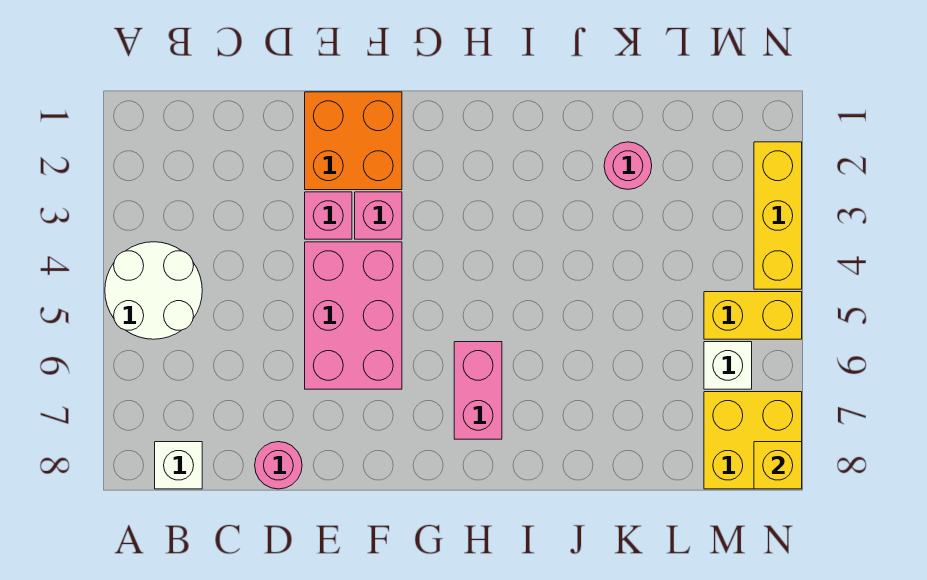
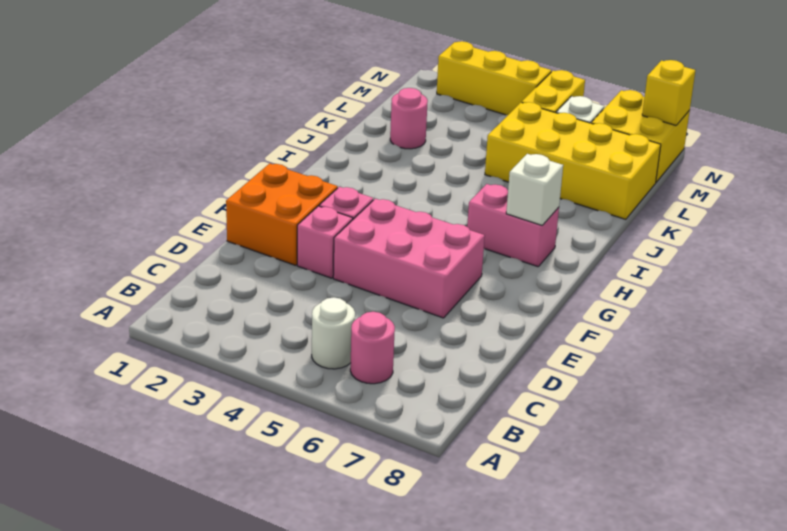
white round brick A4:B5 level 1 -> white round brick B5 level 1
white brick B8 level 1 -> white brick H7 level 2
pink round brick D8 level 1 -> pink round brick B6 level 1
none -> yellow brick K5:L8 level 1

